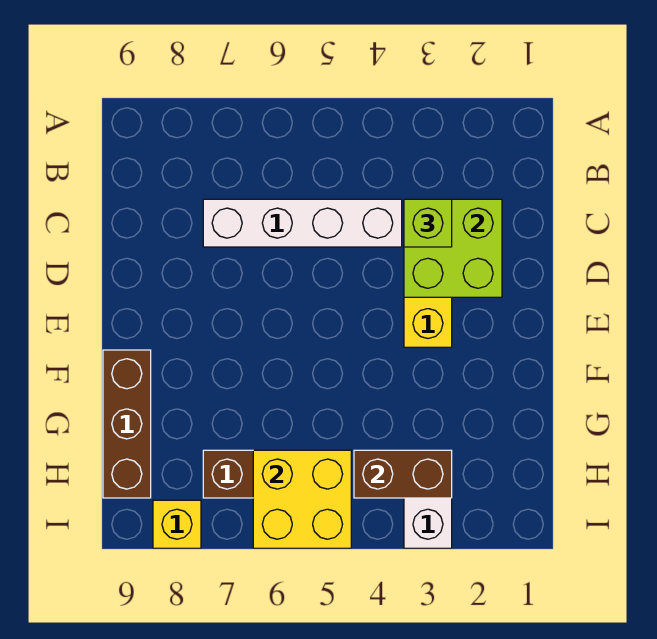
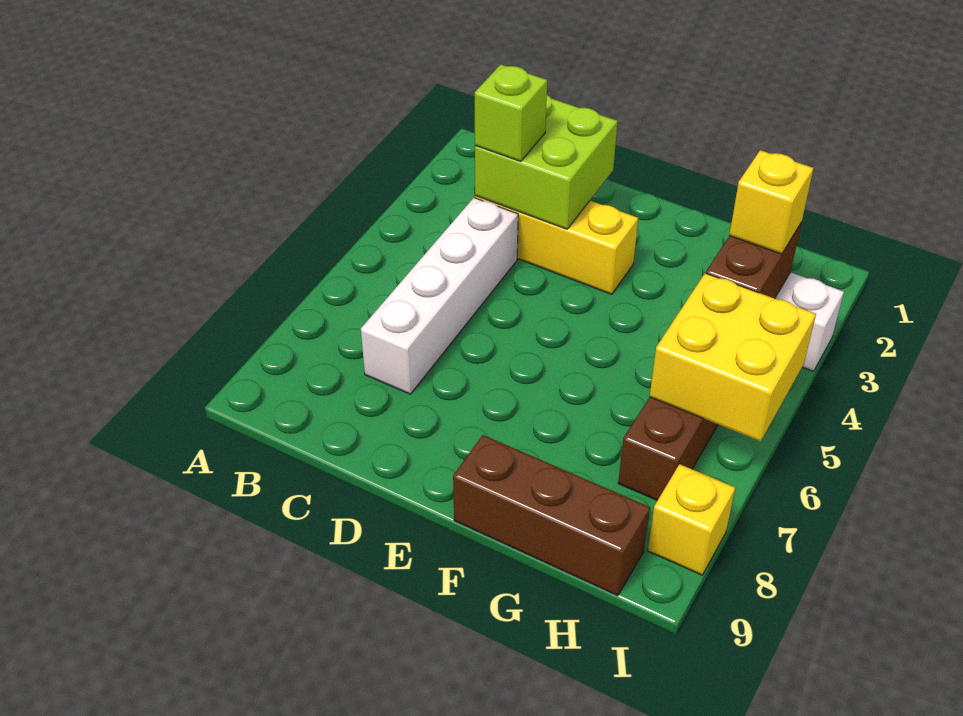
none -> yellow brick H3 level 3

